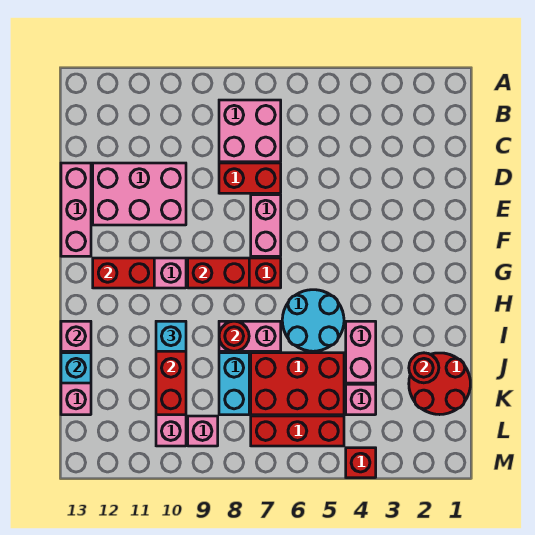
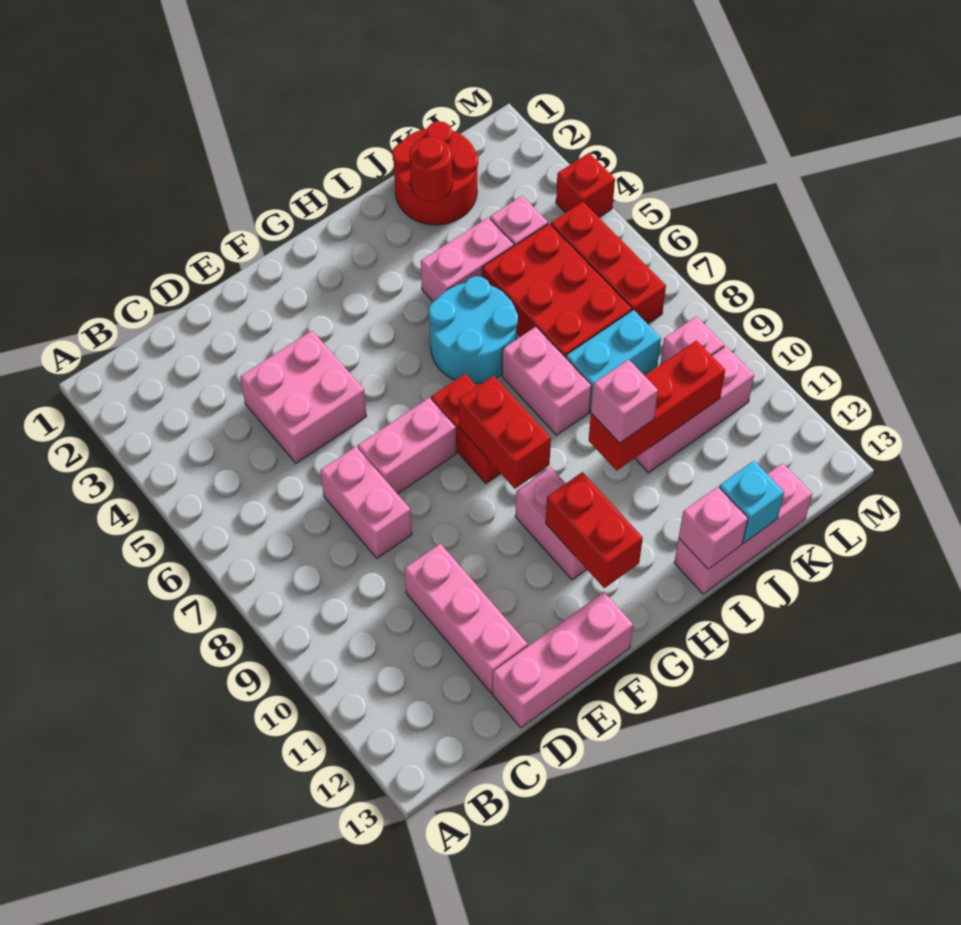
pink brick B7:C8 level 1 -> pink brick D4:E5 level 1
red brick D7:D8 level 1 -> pink brick D7:D8 level 1
pink brick D10:E12 level 1 -> pink brick D10:D12 level 1
red round brick I8 level 2 -> none
cyan brick I10 level 3 -> pink brick I10 level 3

